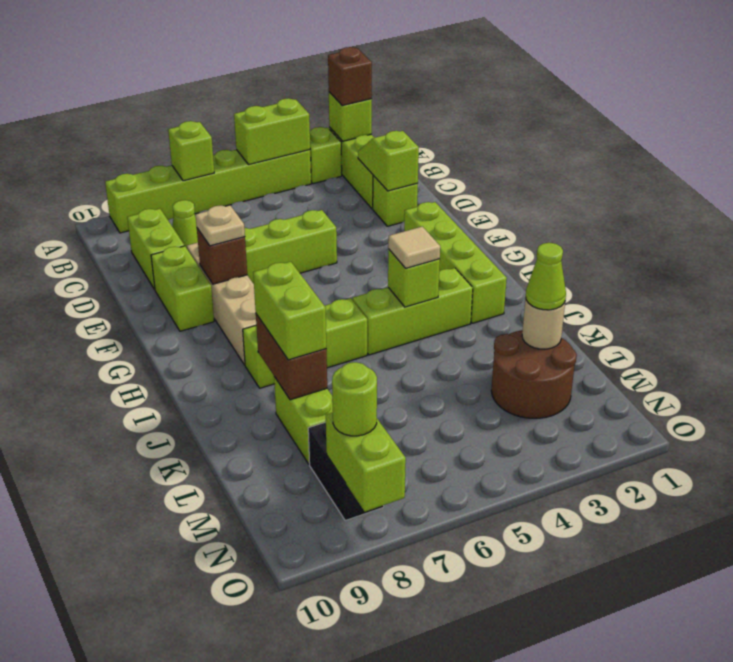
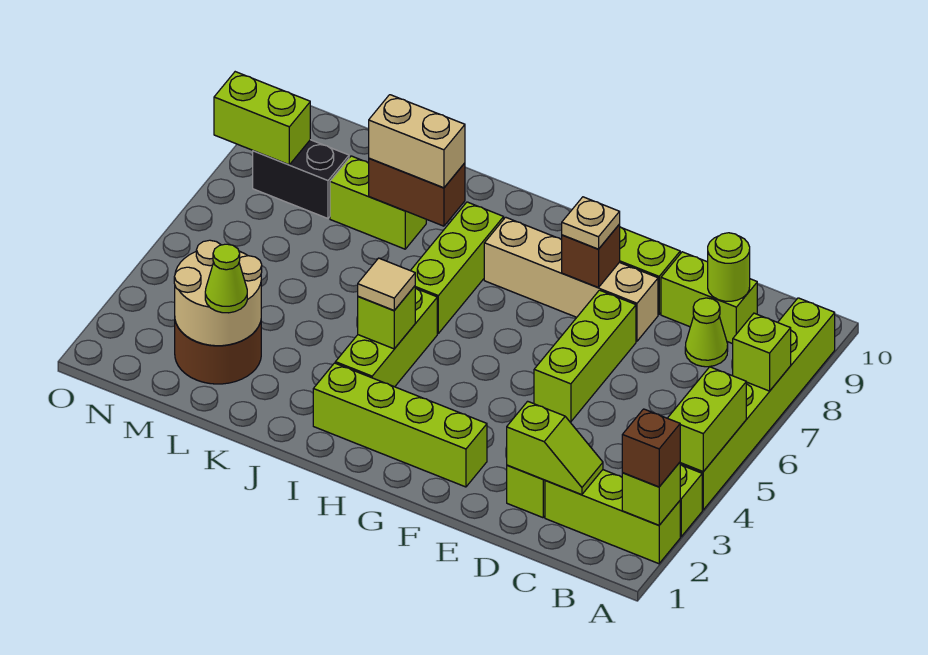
lime brick J8:K8 level 3 -> tan brick J8:K8 level 3
tan round brick L2 level 2 -> tan round brick L2:M3 level 2
lime round brick N8 level 3 -> lime round brick C9 level 2

